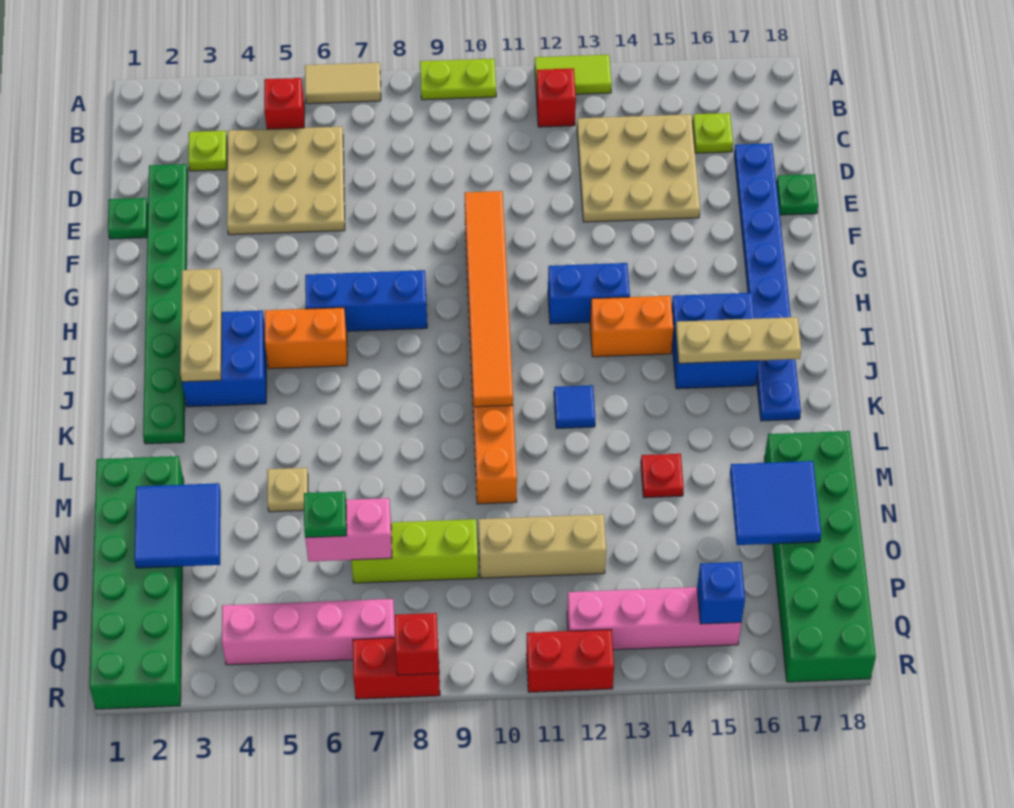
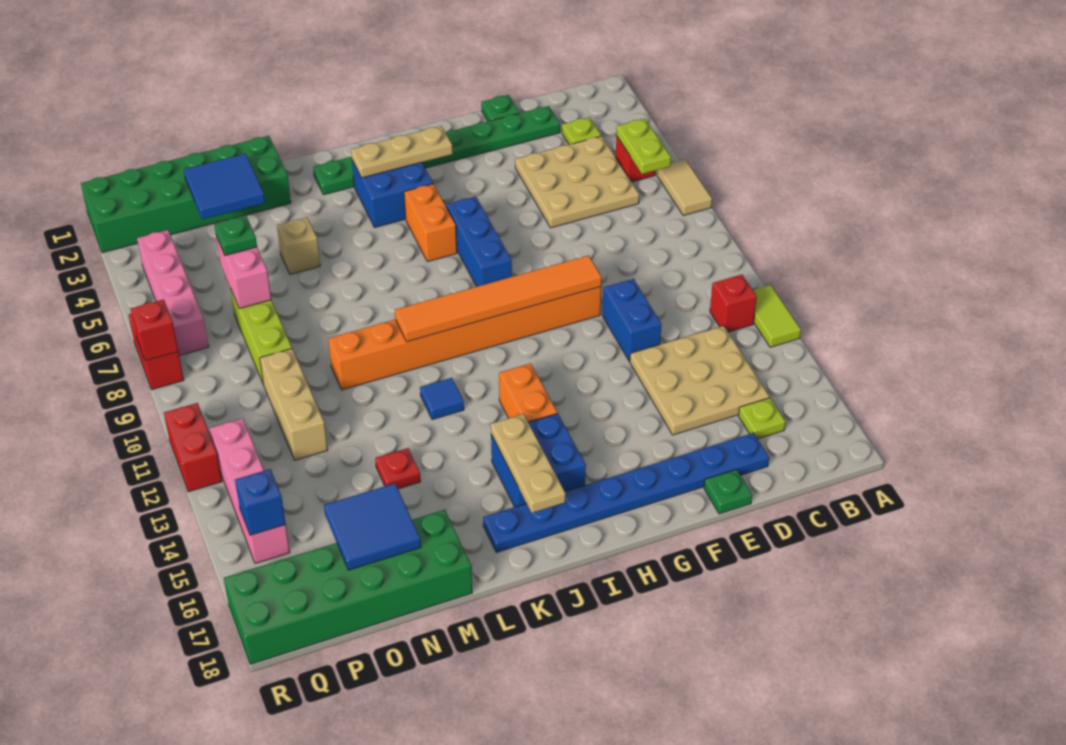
lime plate A9:A10 level 1 -> lime plate B5:B6 level 2
blue brick H12:H13 level 1 -> blue brick E11:E12 level 1
tan plate M5 level 1 -> tan brick M5 level 1

